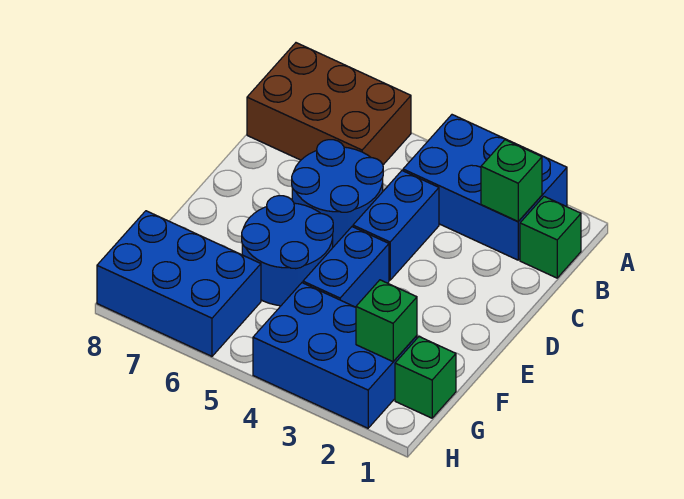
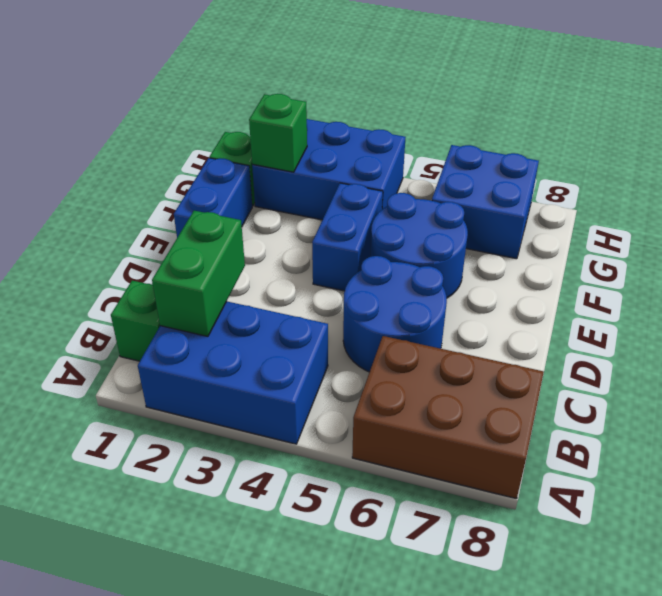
green brick B2 level 2 -> green brick B2:C2 level 2
blue brick C4:D4 level 1 -> blue brick E1:F1 level 1
blue brick G6:H8 level 1 -> blue brick G6:H7 level 1

